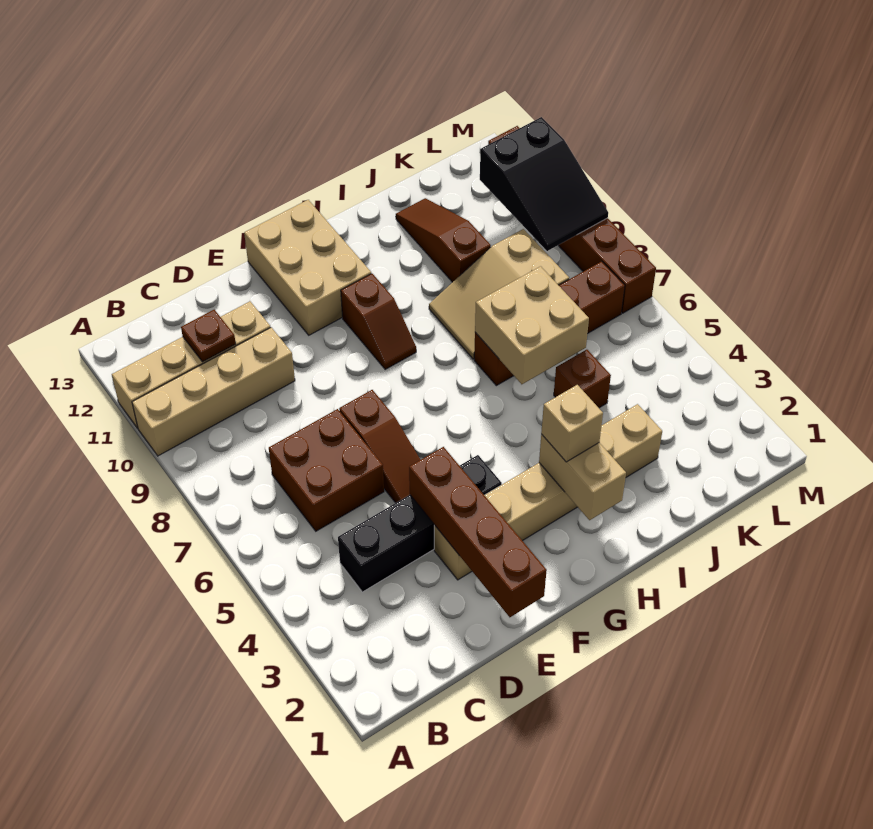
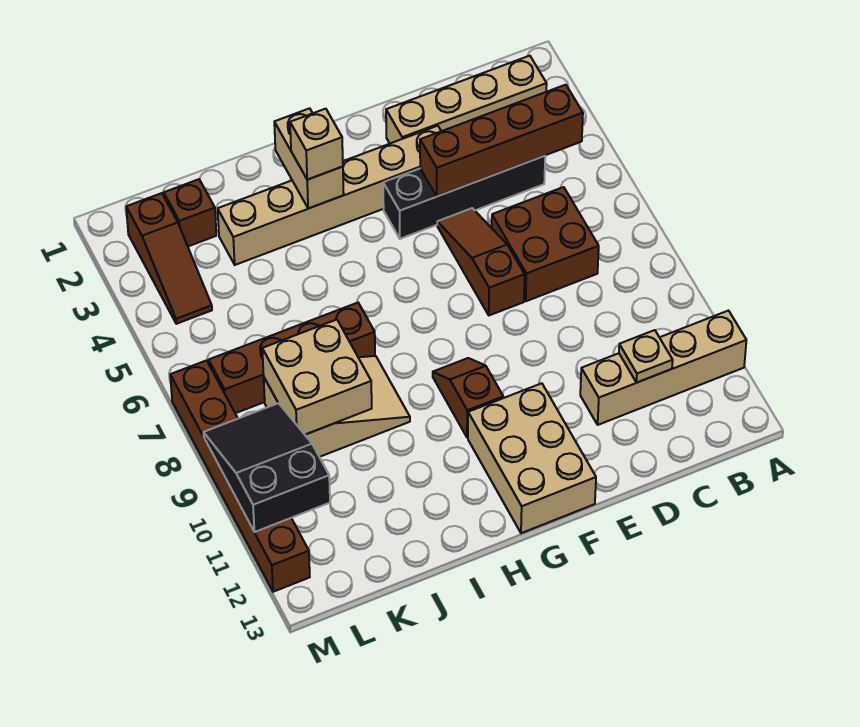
tan brick A10:D10 level 1 -> tan brick B2:E2 level 1
brown plate C11 level 2 -> tan plate C11 level 2
brown brick E1:E4 level 2 -> brown brick B4:E4 level 2
tan brick I6:J7 level 2 -> tan brick J8:K9 level 2
brown brick J5 level 1 -> brown brick K2 level 1
brown slope J10:J12 level 1 top 10 -> brown slope L2:L4 level 1 top 2

